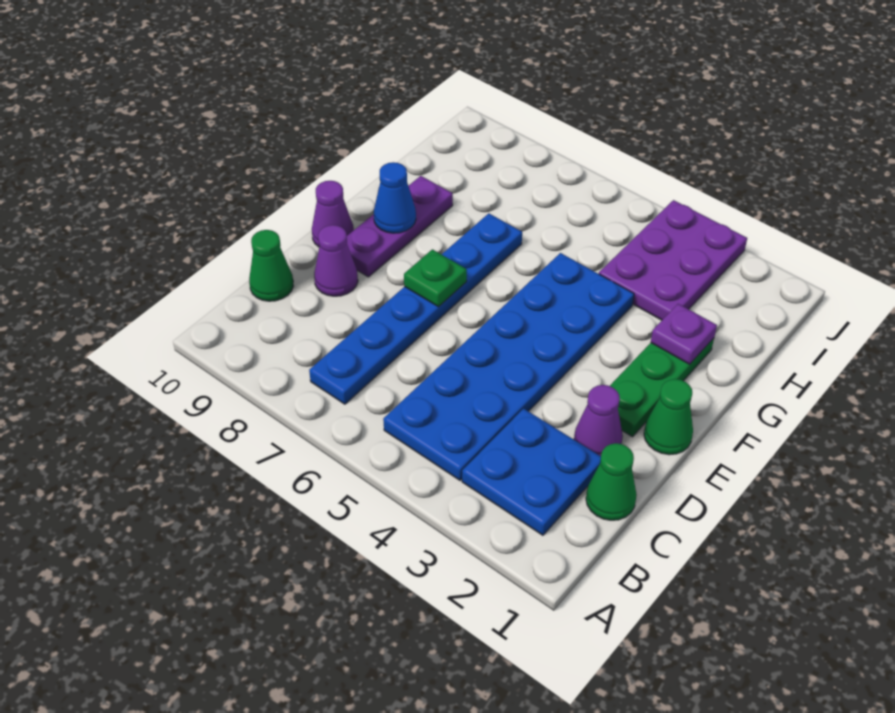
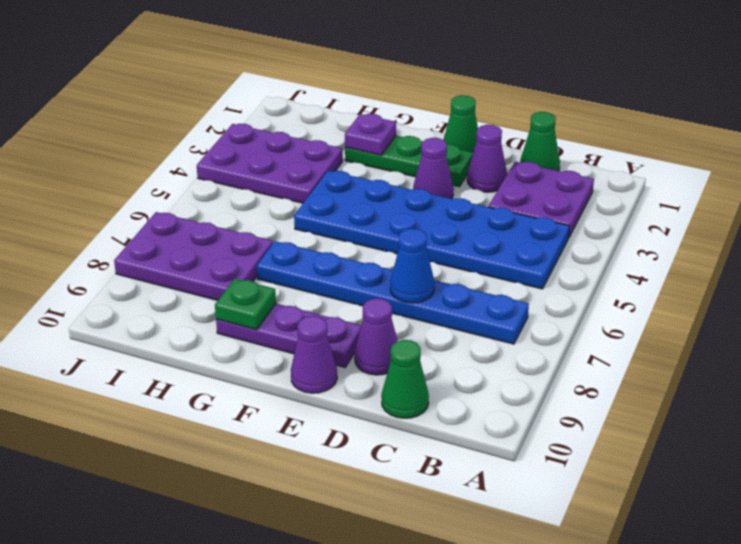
blue plate B2:C3 level 1 -> purple plate B2:C3 level 1
none -> purple cone E3 level 1
green plate E7 level 2 -> green plate G9 level 2
blue cone F9 level 2 -> blue cone D7 level 2
none -> purple plate H7:J8 level 1

